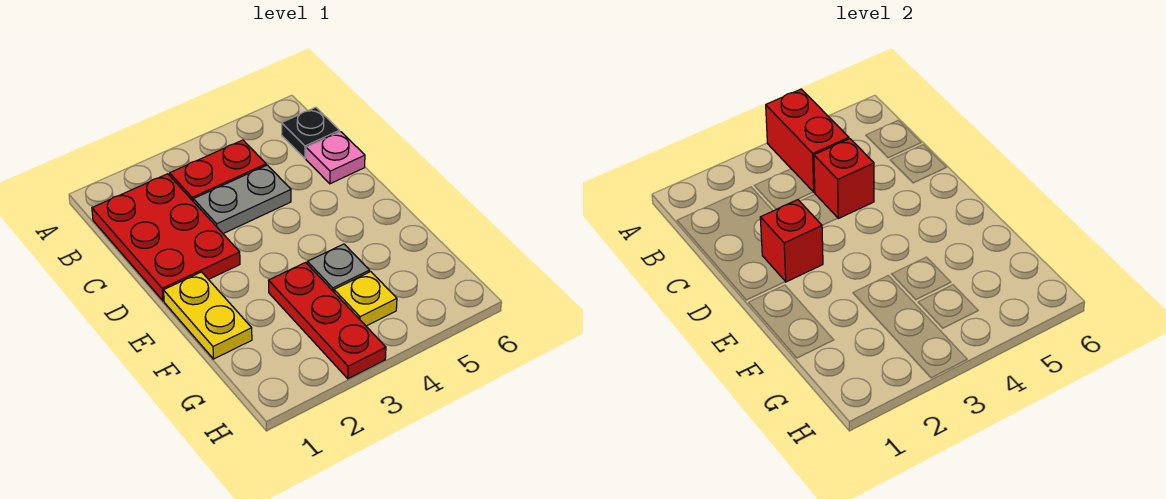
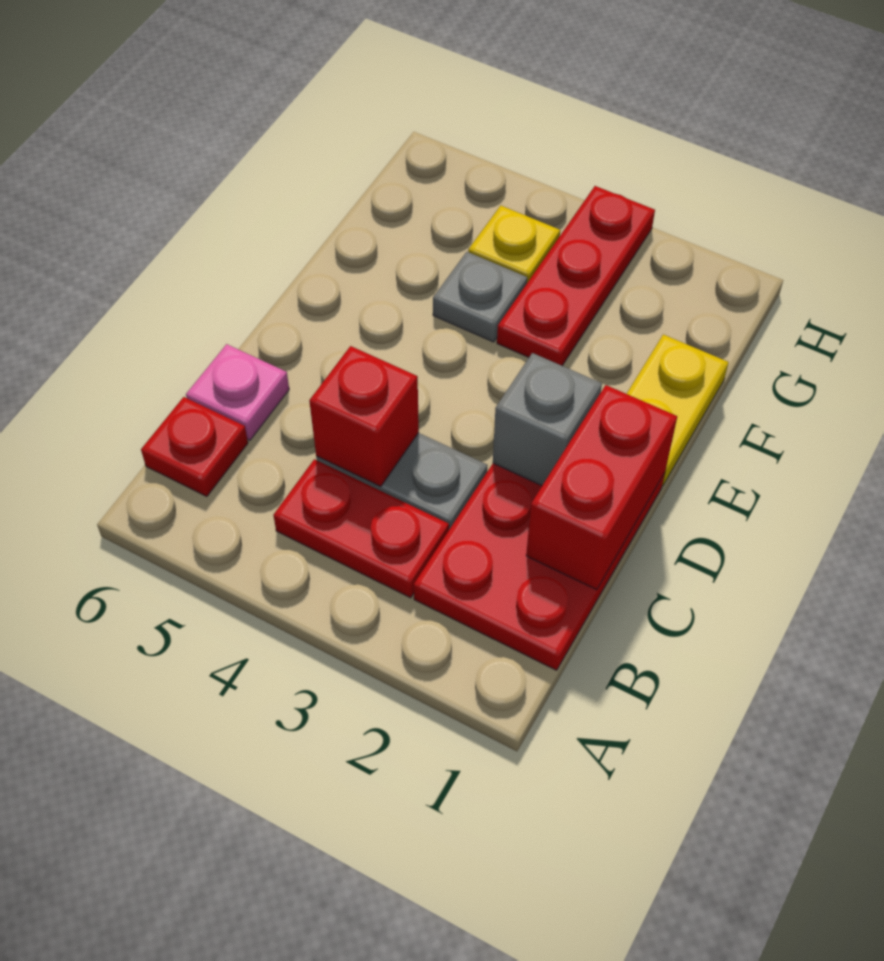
red brick A4:B4 level 2 -> red brick C1:D1 level 2
black plate B6 level 1 -> red plate B6 level 1
red brick D2 level 2 -> grey brick D2 level 2

